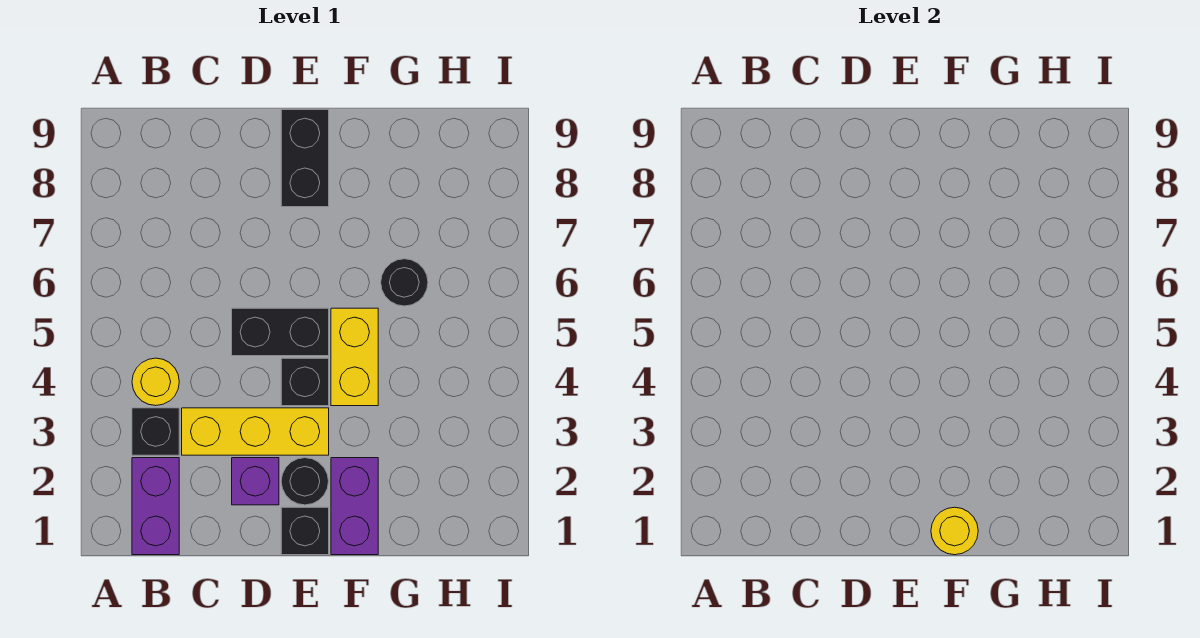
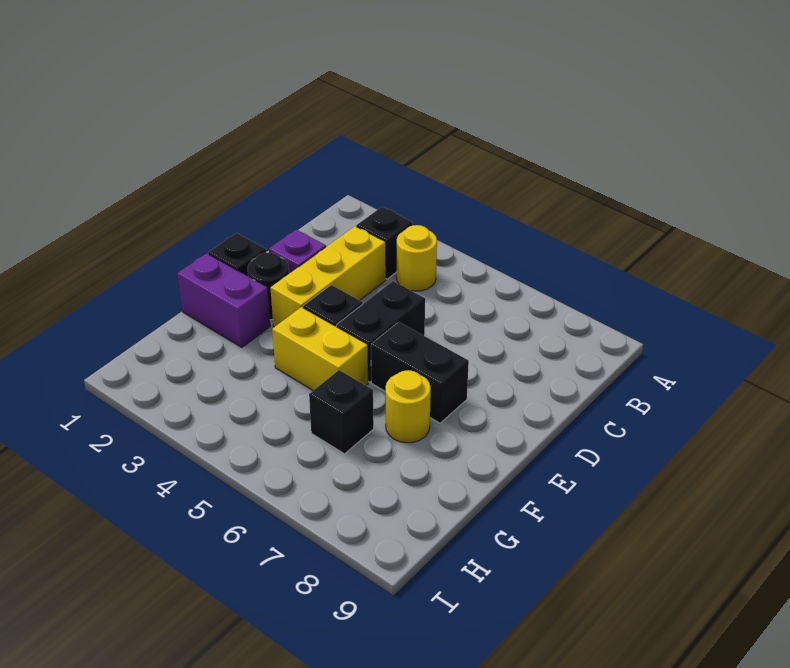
purple brick B1:B2 level 1 -> none
black brick E8:E9 level 1 -> black brick E6:E7 level 1
yellow round brick F1 level 2 -> yellow round brick F7 level 1
black round brick G6 level 1 -> black brick G6 level 1

